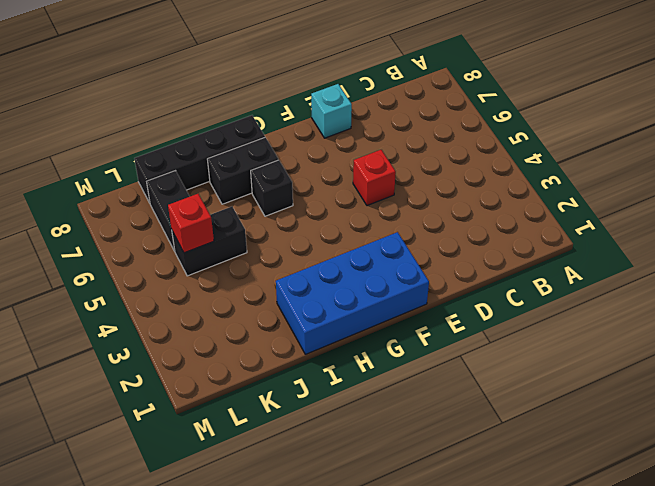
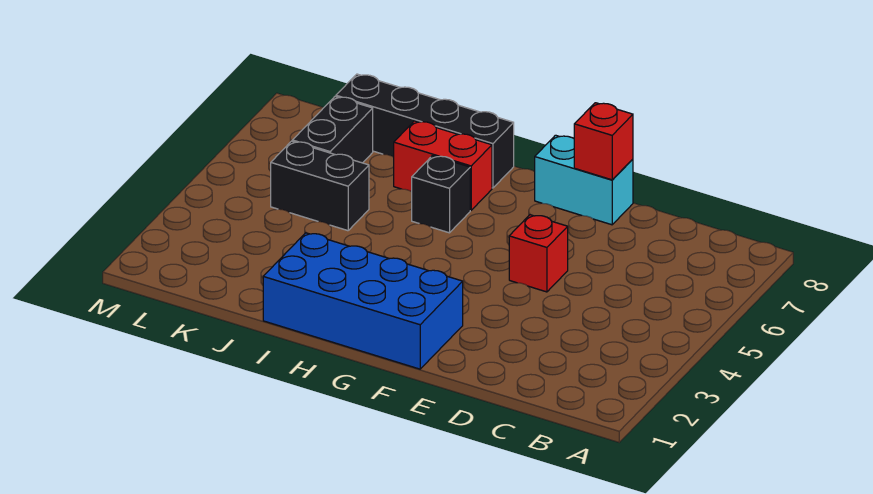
cyan brick E8 level 1 -> cyan brick E8:F8 level 1
black brick H7:I7 level 1 -> red brick H7:I7 level 1
red brick K5 level 2 -> red brick E8 level 2

